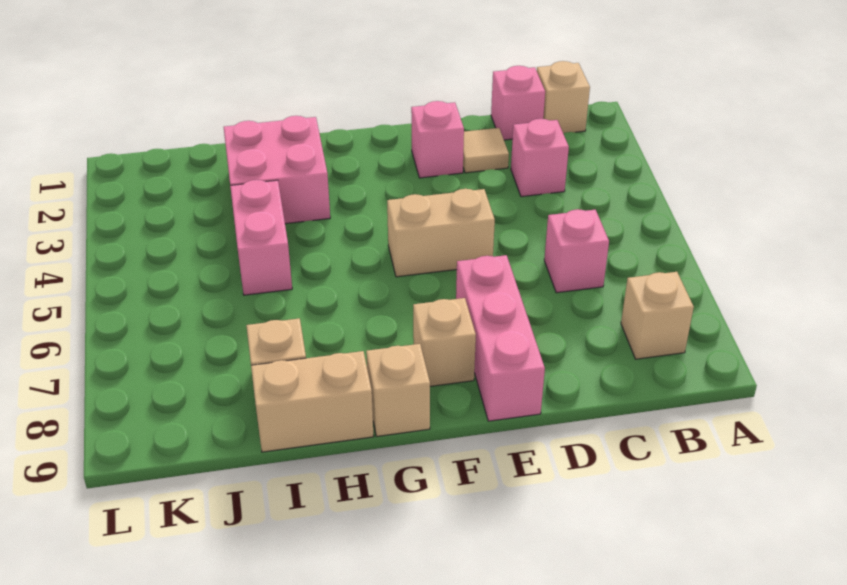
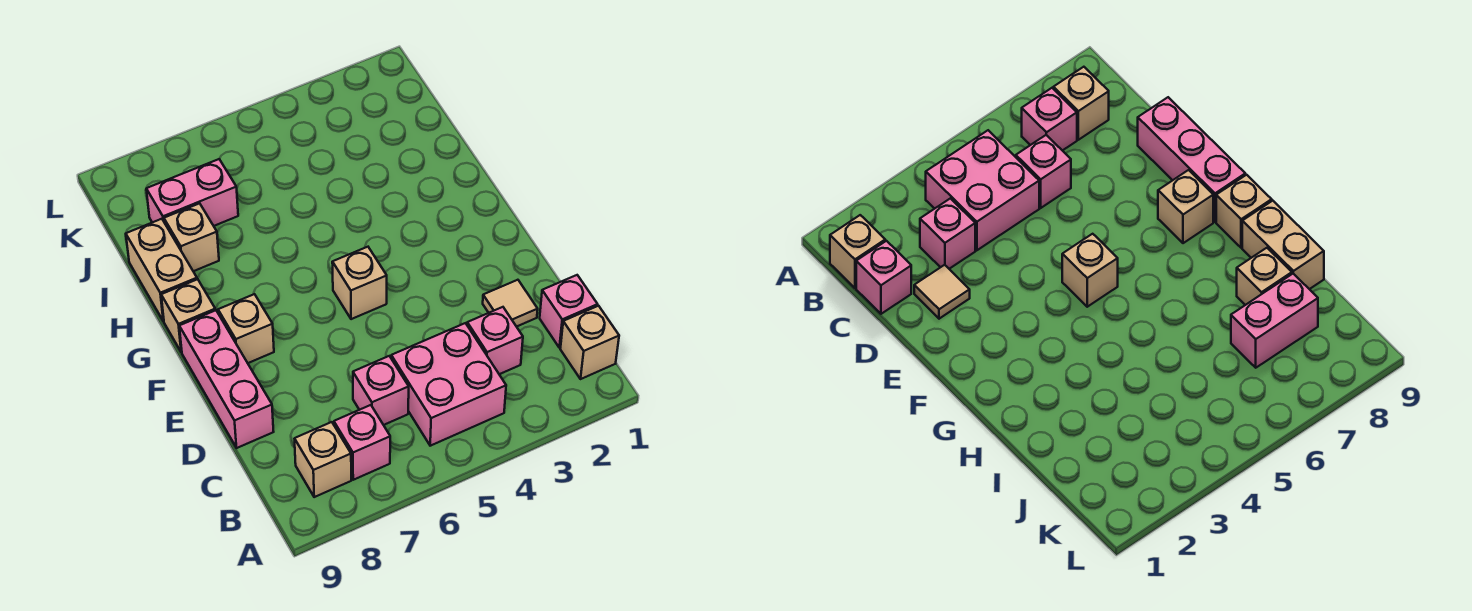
pink brick E2 level 1 -> pink brick B7 level 1
tan brick E5:F5 level 1 -> tan brick F5 level 1
pink brick E7:E9 level 1 -> pink brick D9:F9 level 1
pink brick H2:I3 level 1 -> pink brick B4:C5 level 1
pink brick I4:I5 level 1 -> pink brick J7:J8 level 1

